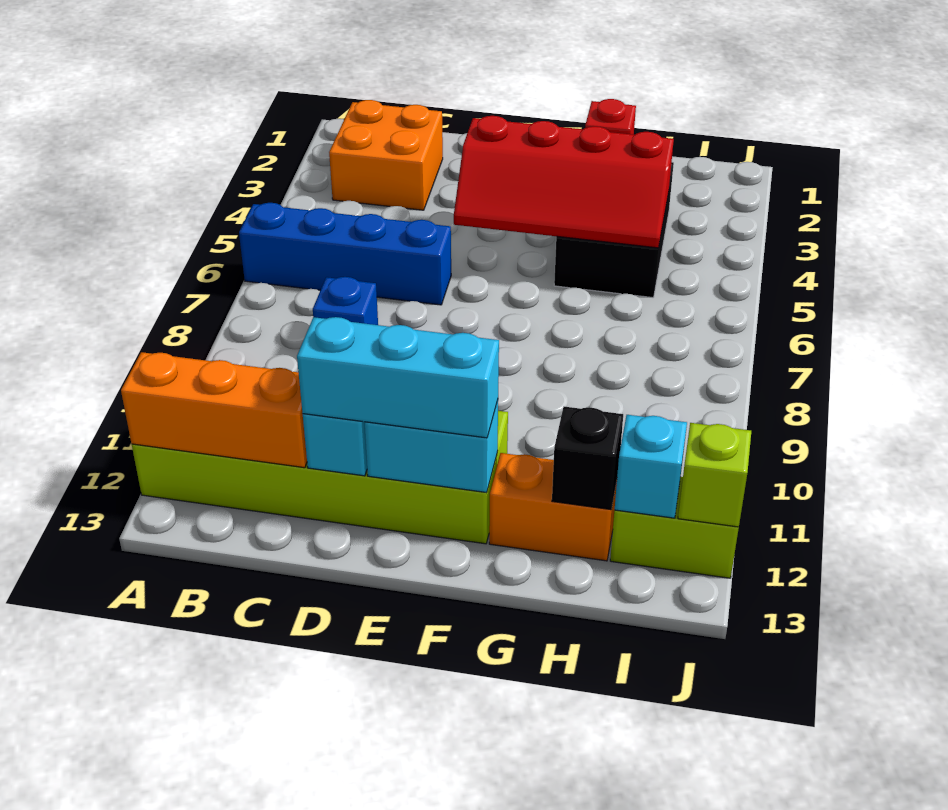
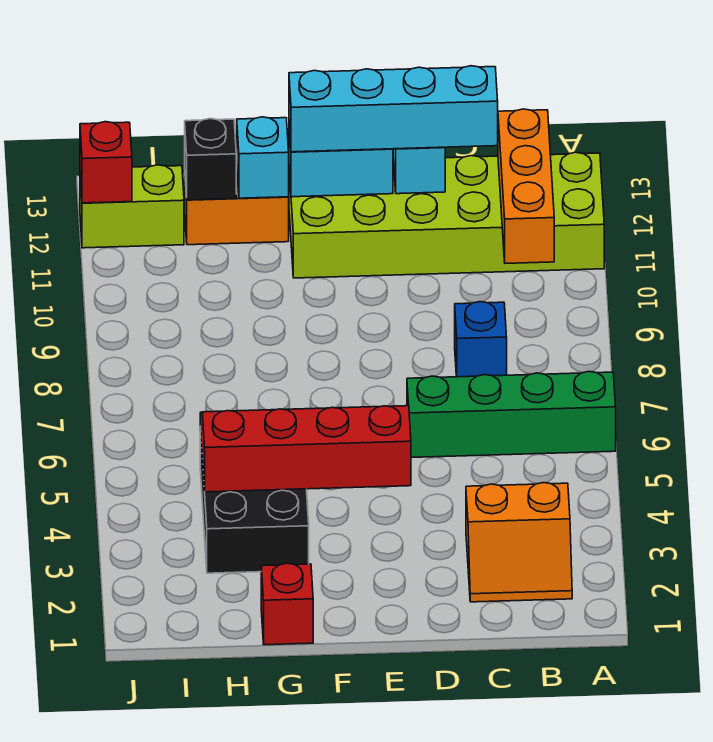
blue brick A6:D6 level 1 -> green brick A6:D6 level 1
orange brick A12:C12 level 2 -> orange brick B10:B12 level 2
orange brick B2:C3 level 1 -> orange slope B2:C3 level 1 top 3
cyan brick D12:F12 level 3 -> cyan brick C12:F12 level 3
cyan brick I12 level 2 -> cyan brick G12 level 2
lime brick J12 level 2 -> red brick J12 level 2

